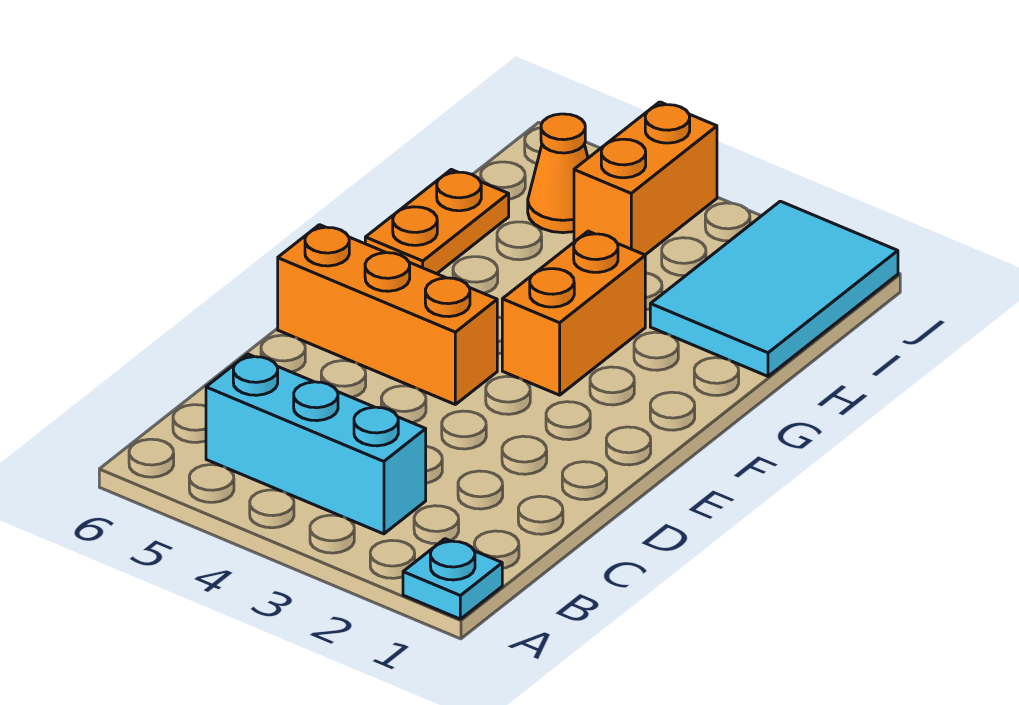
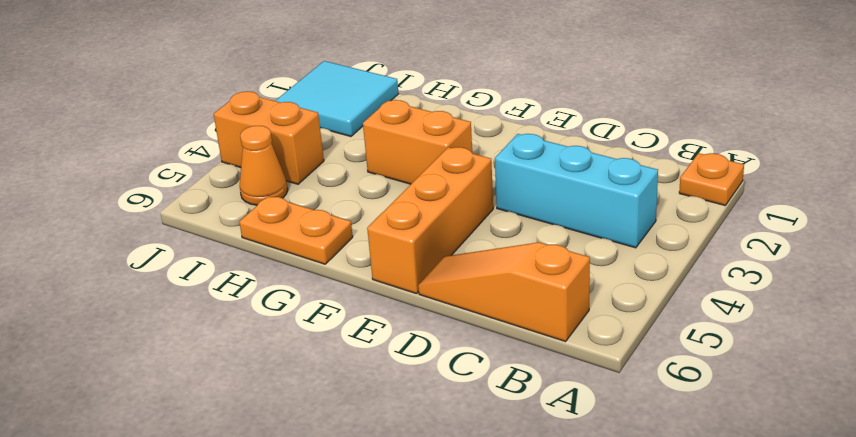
cyan plate A1 level 1 -> orange plate A1 level 1
cyan brick B3:B5 level 1 -> cyan brick B3:D3 level 1
none -> orange slope B6:D6 level 1 top B
cyan tile H1:J2 level 1 -> cyan tile I1:J2 level 1

